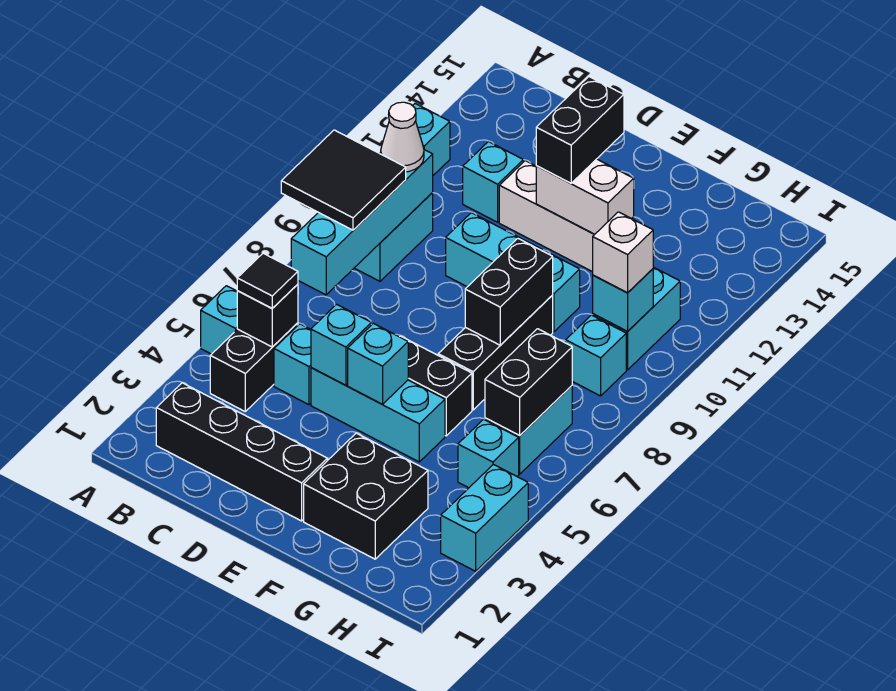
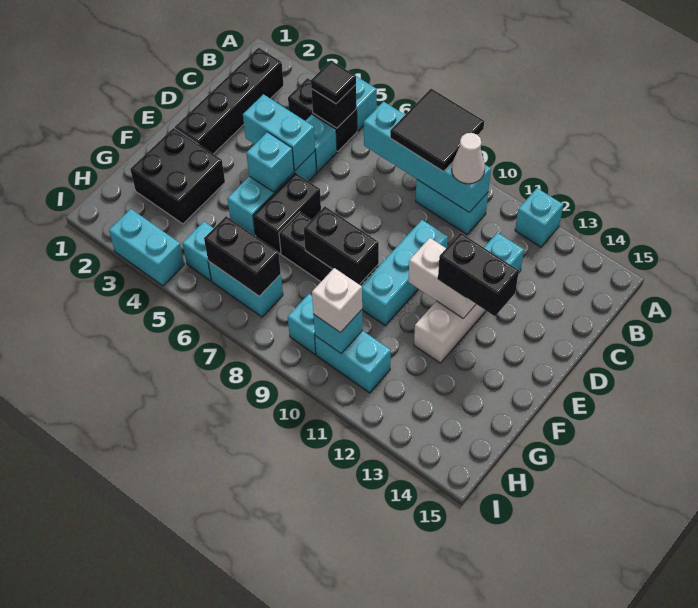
cyan brick D5 level 2 -> cyan brick D4:D5 level 2
white brick E12:F12 level 2 -> white brick E11:E12 level 2

